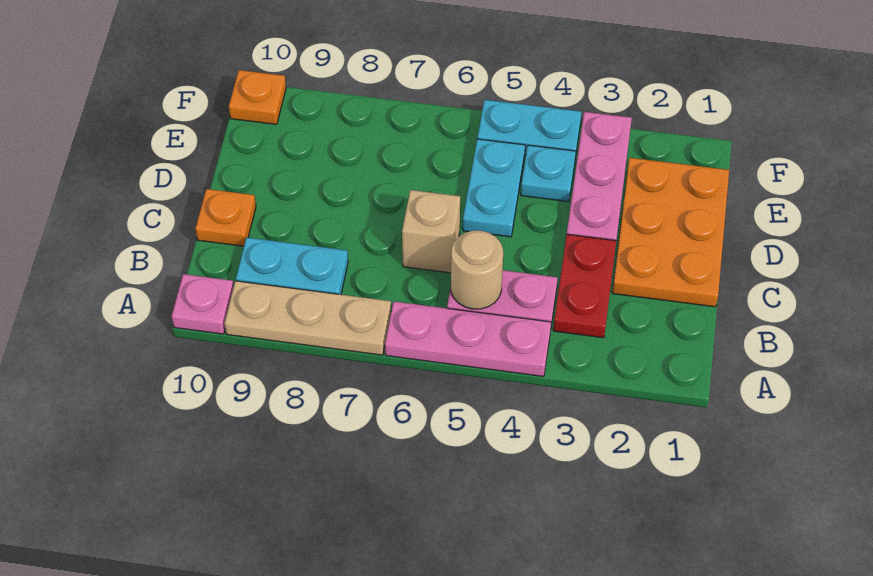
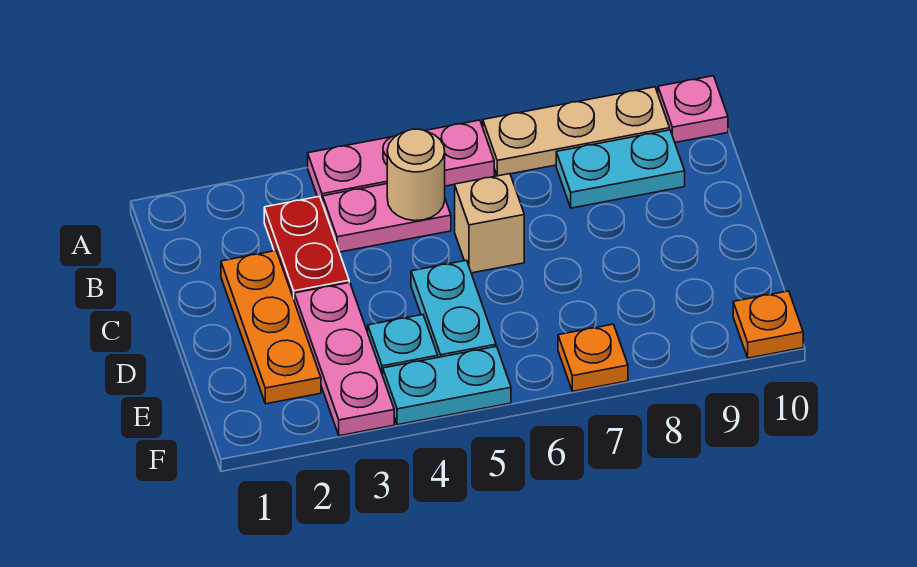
orange plate C1:E2 level 1 -> orange plate C2:E2 level 1
orange plate C10 level 1 -> orange plate F7 level 1

